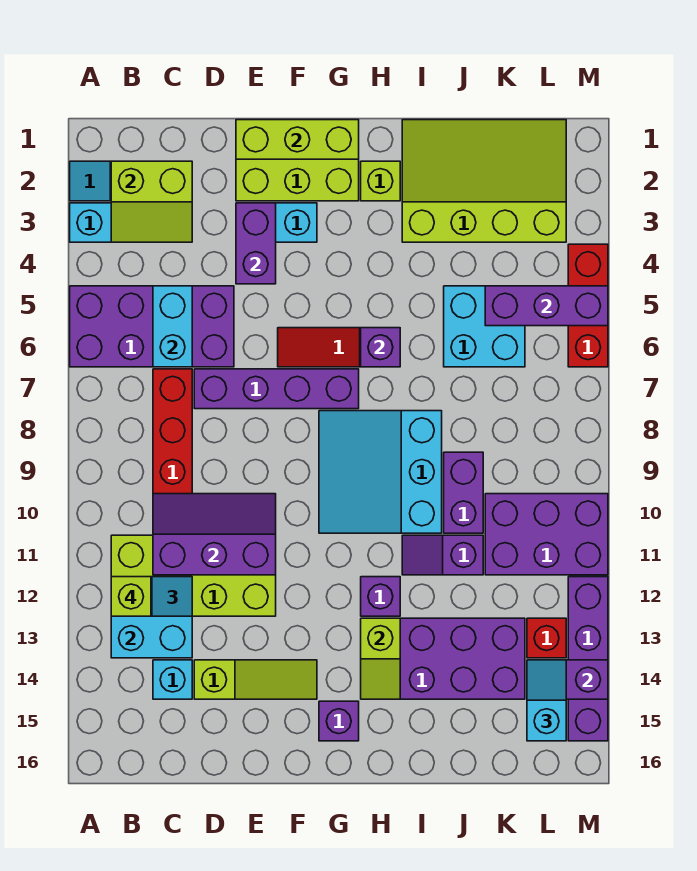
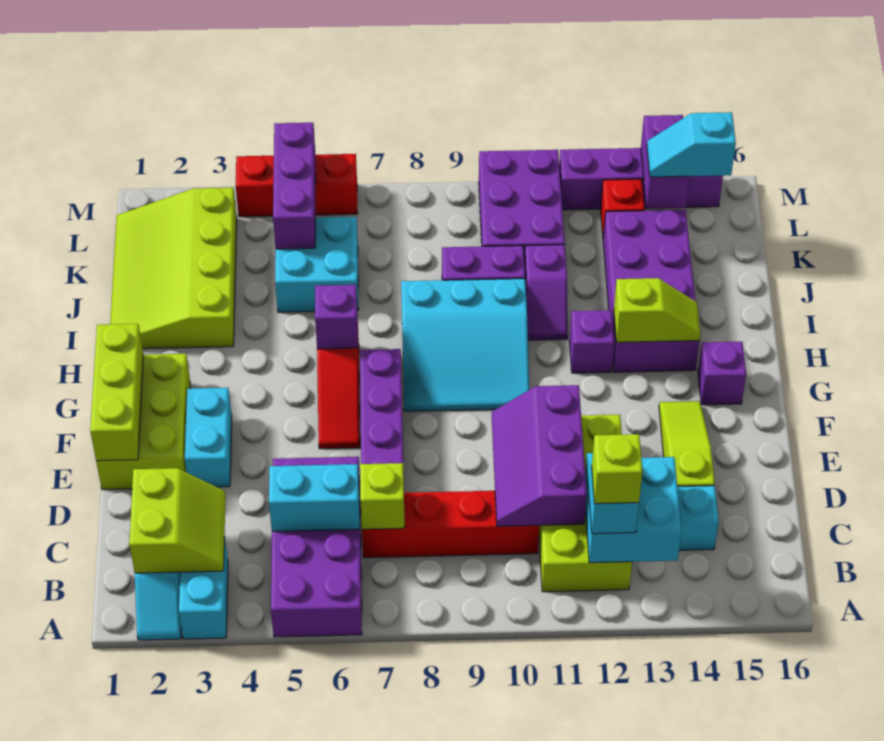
purple brick E3:E4 level 2 -> none
lime brick H2 level 1 -> lime brick C7 level 2

